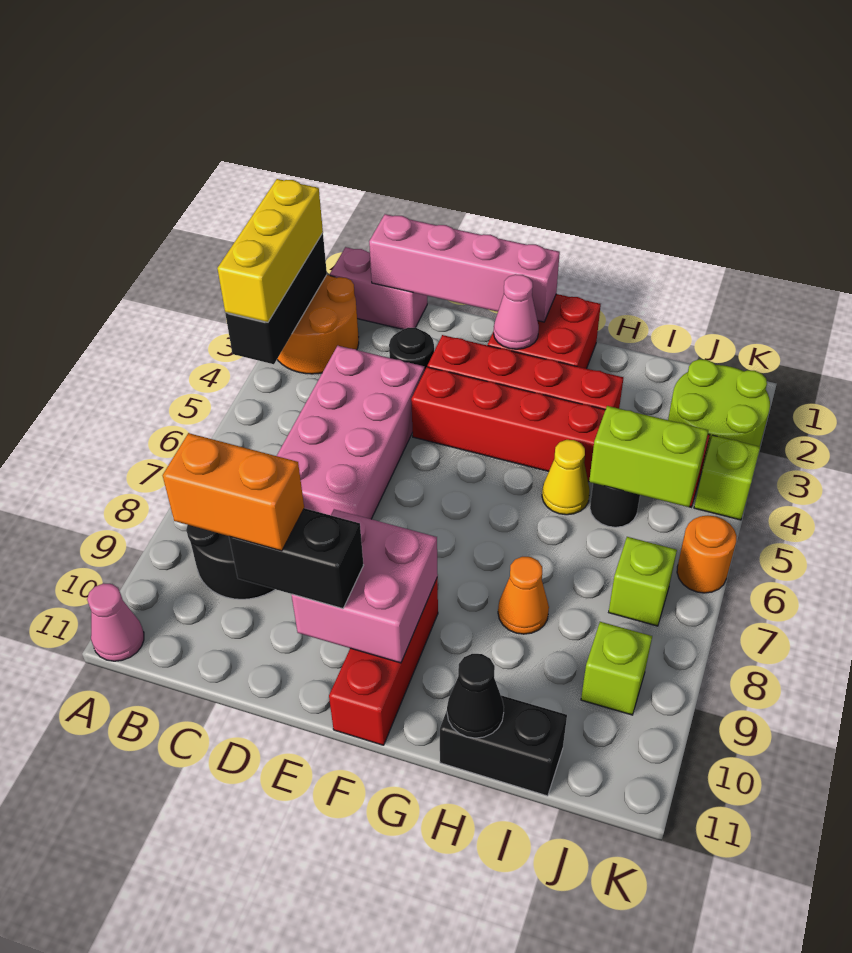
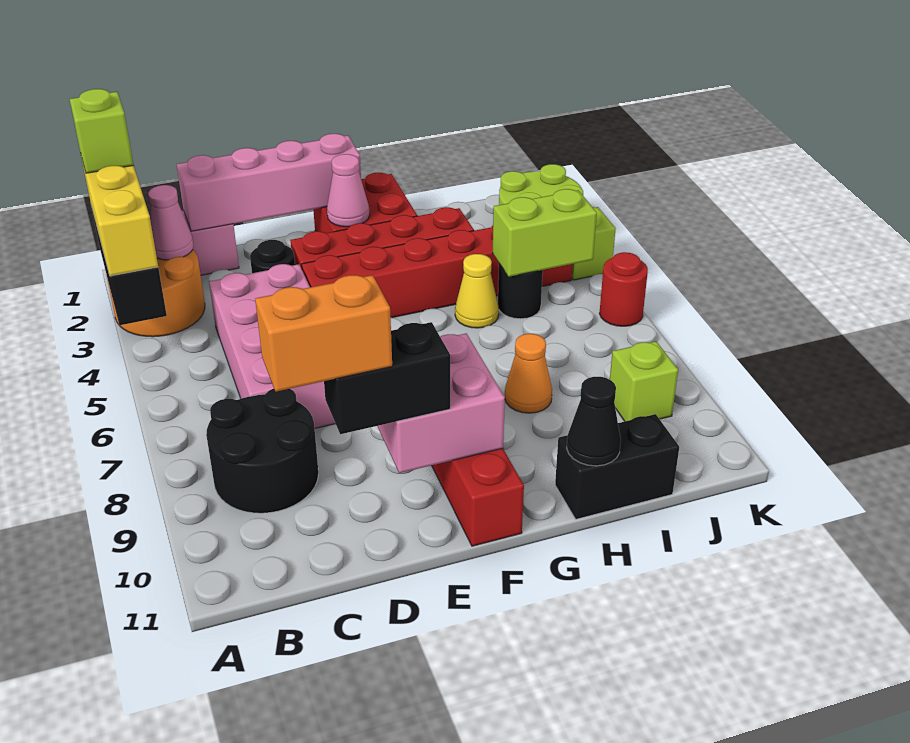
pink cone A11 level 1 -> pink cone B2 level 2
lime brick J7 level 1 -> lime brick A2 level 4
orange round brick K6 level 1 -> red round brick K6 level 1

